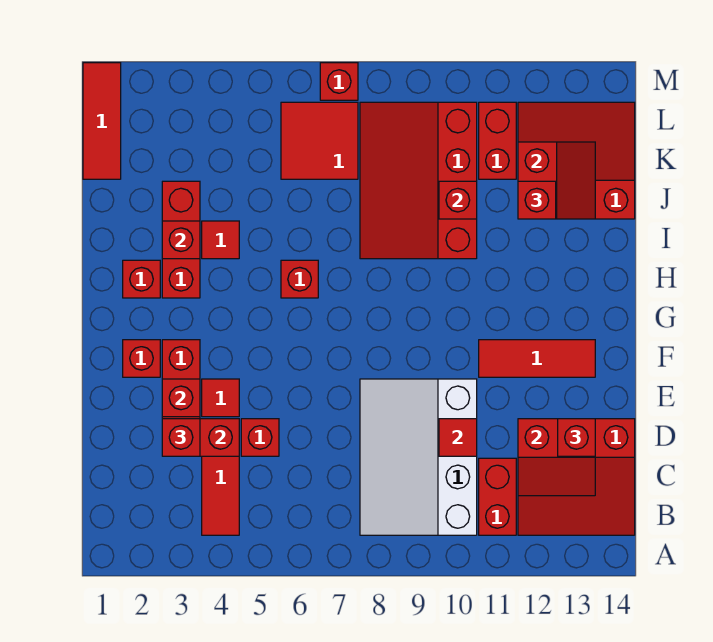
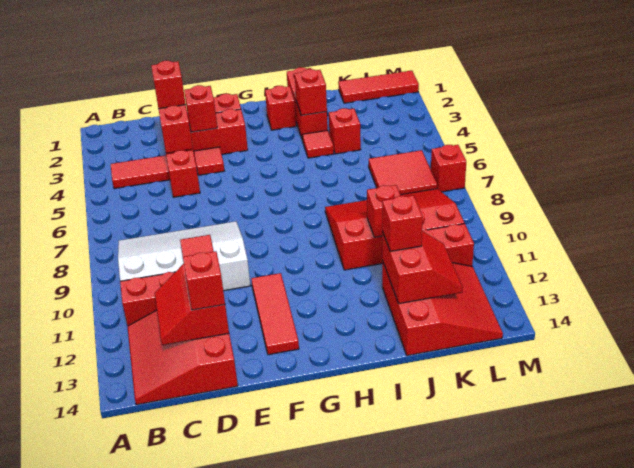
red brick H3:J3 level 1 -> red brick I1:I3 level 1
red brick H6 level 1 -> red brick J4 level 1
red slope J12:K13 level 2 top 12 -> red slope J12:K13 level 2 top J

